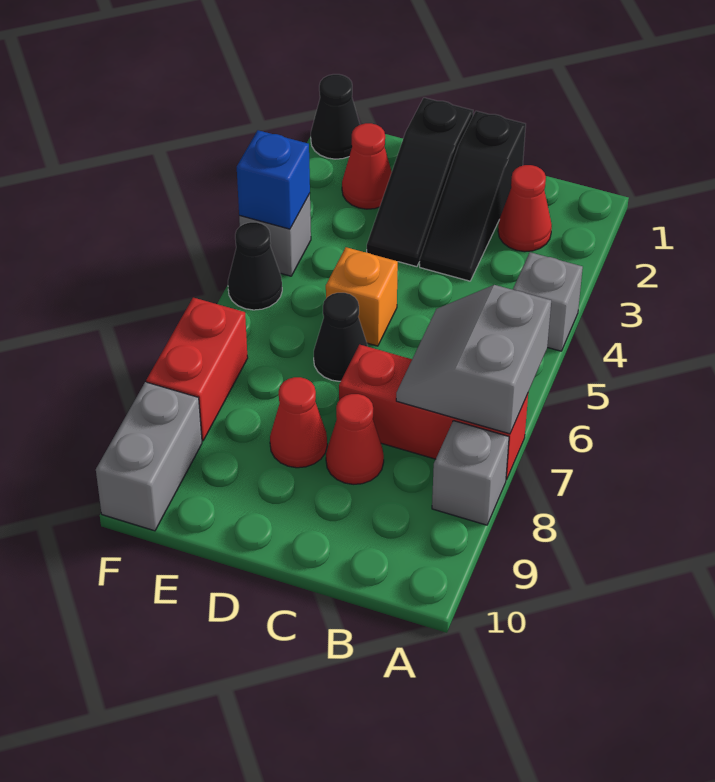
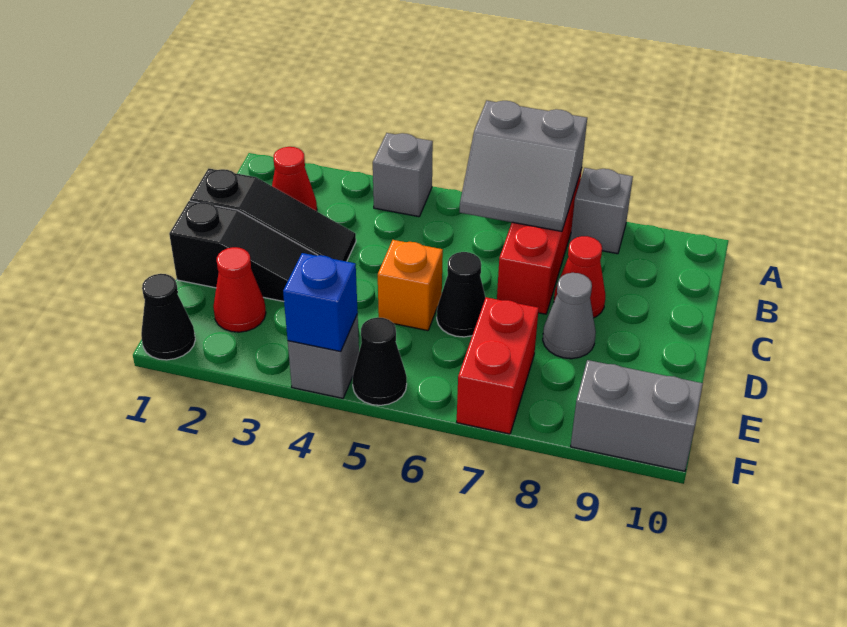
red cone D8 level 1 -> grey cone D8 level 1
red brick F7:F8 level 1 -> red brick E7:F7 level 1

